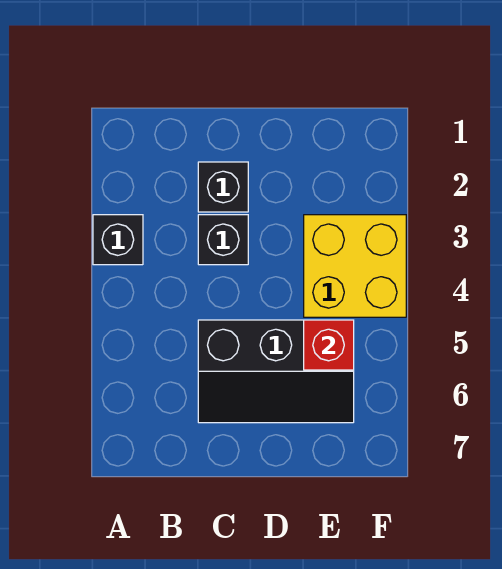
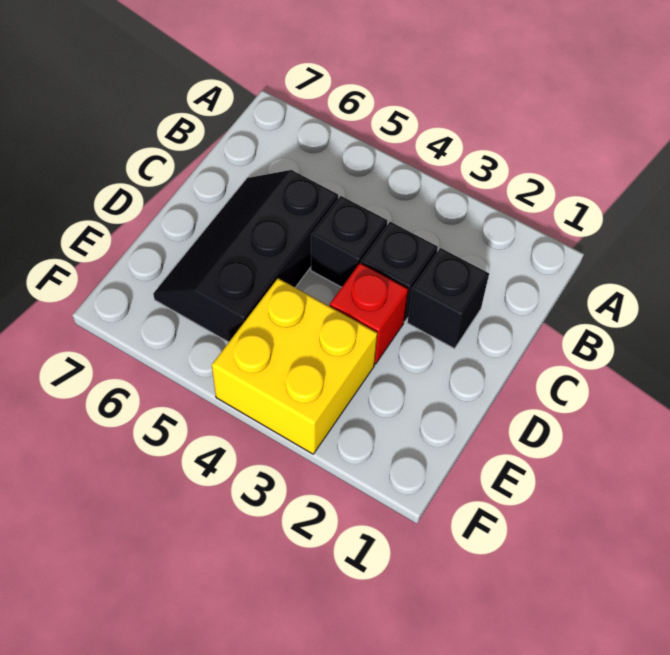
black brick A3 level 1 -> black brick C4 level 1
red brick E5 level 2 -> red brick D3 level 1

